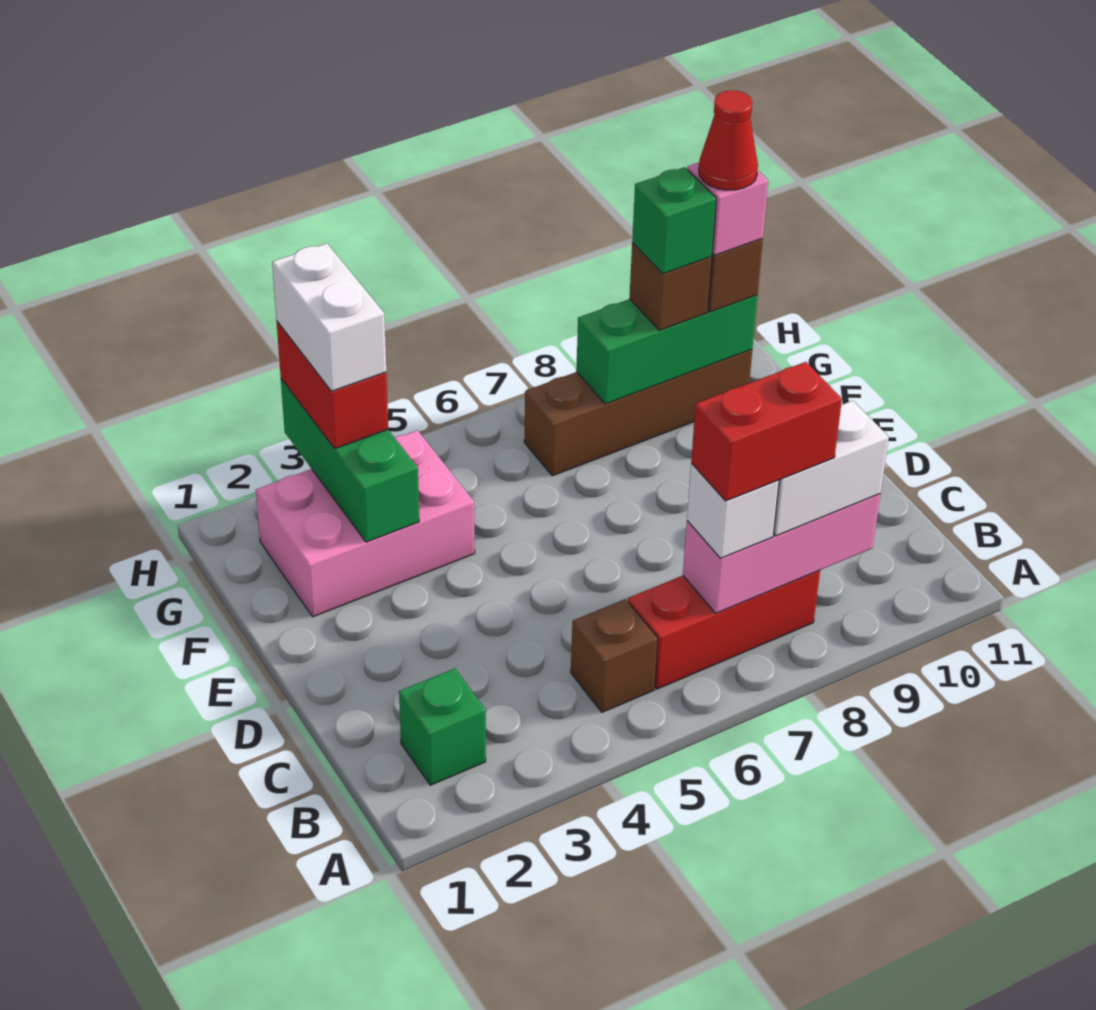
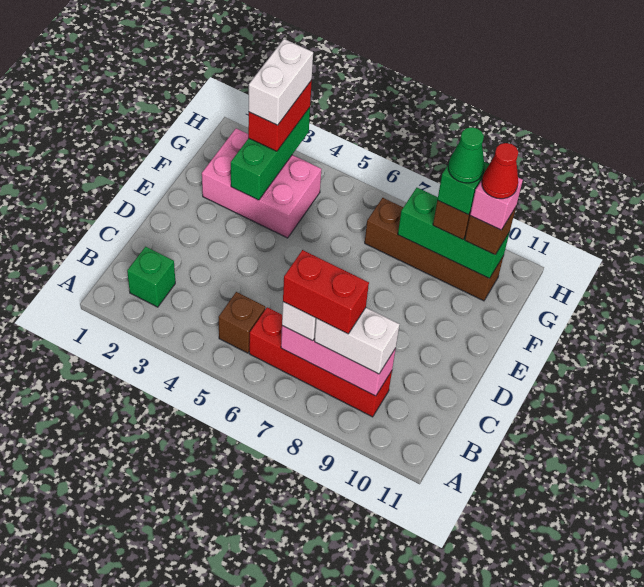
red brick B6:B8 level 1 -> red brick B6:B9 level 1
none -> green cone G9 level 5

